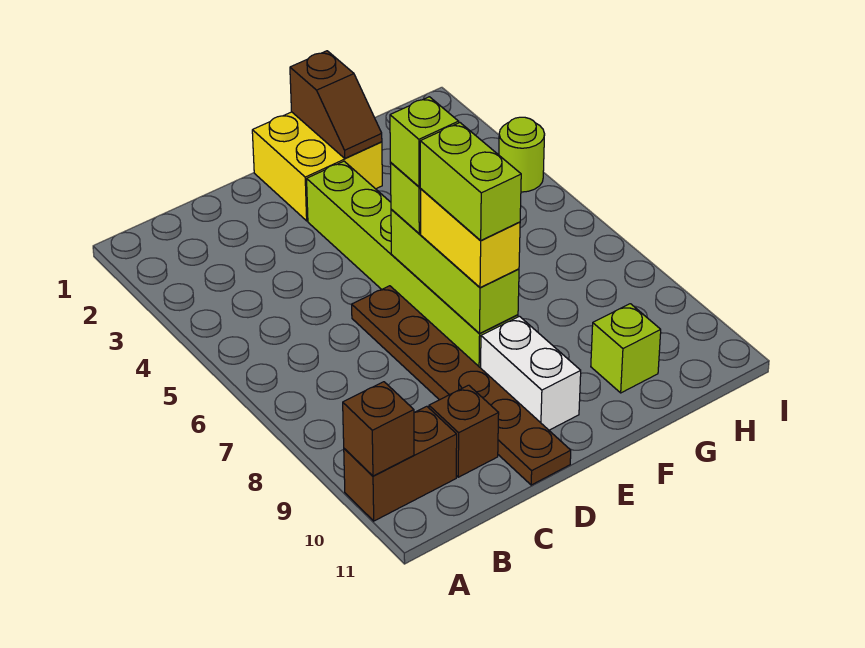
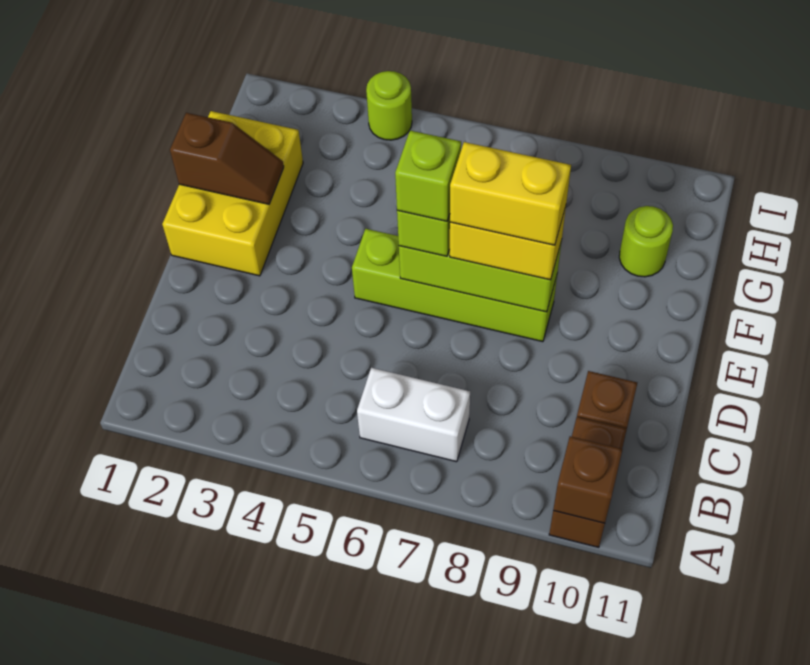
brown plate D6:D11 level 1 -> none
yellow brick E1:F2 level 1 -> yellow brick E1:G2 level 1
lime brick E3:E8 level 1 -> lime brick E5:E8 level 1
lime brick E7:E8 level 4 -> yellow brick E7:E8 level 4
white brick E9:E10 level 1 -> white brick B6:B7 level 1
lime brick G10 level 1 -> lime round brick G10 level 1

